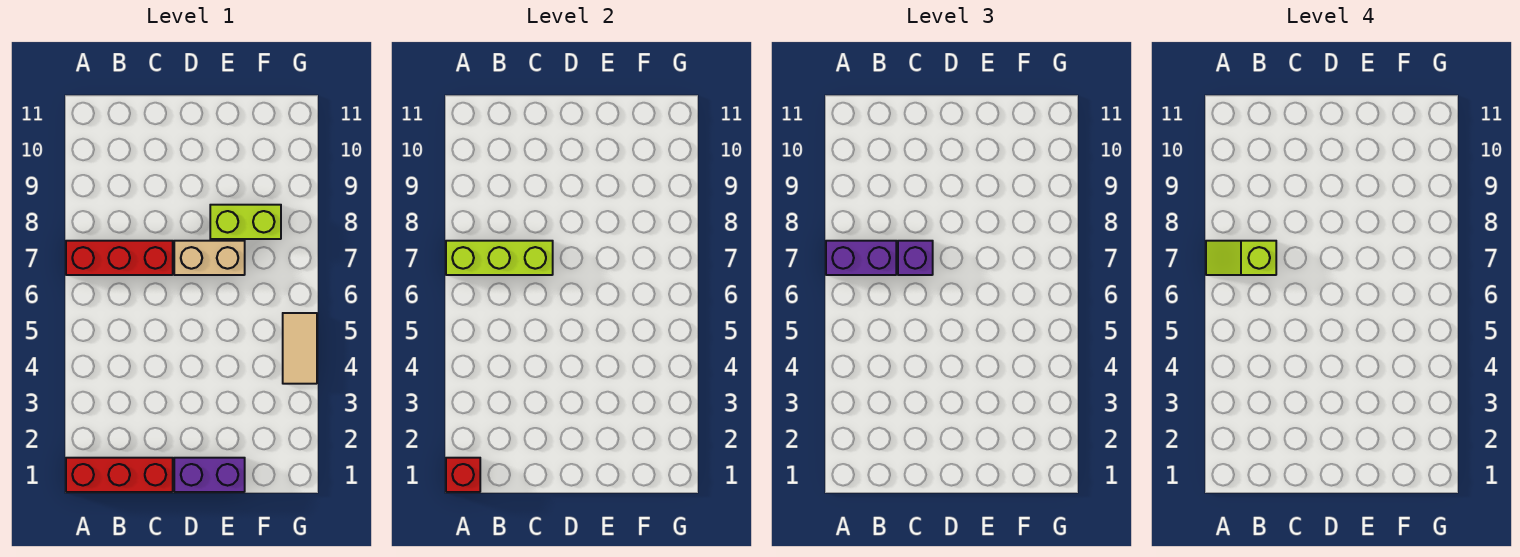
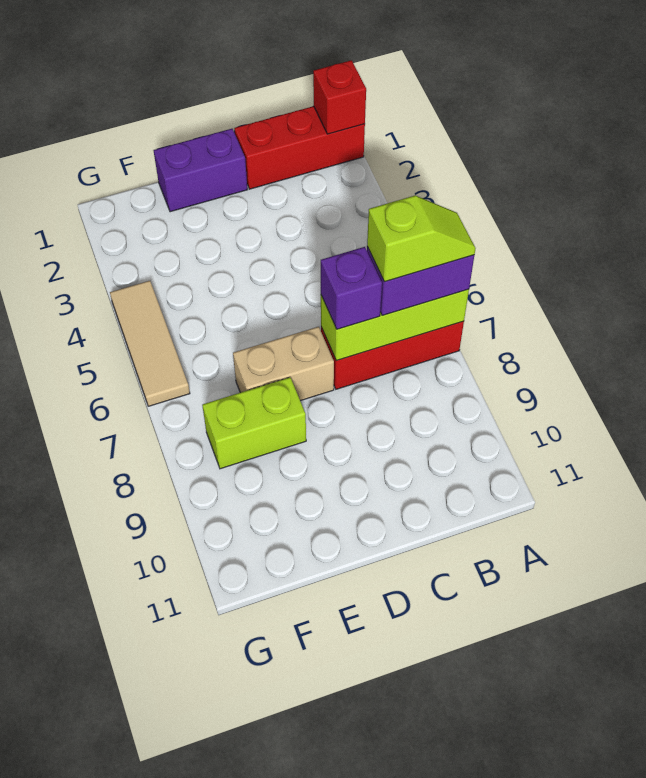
tan tile G4:G5 level 1 -> tan tile G4:G6 level 1

